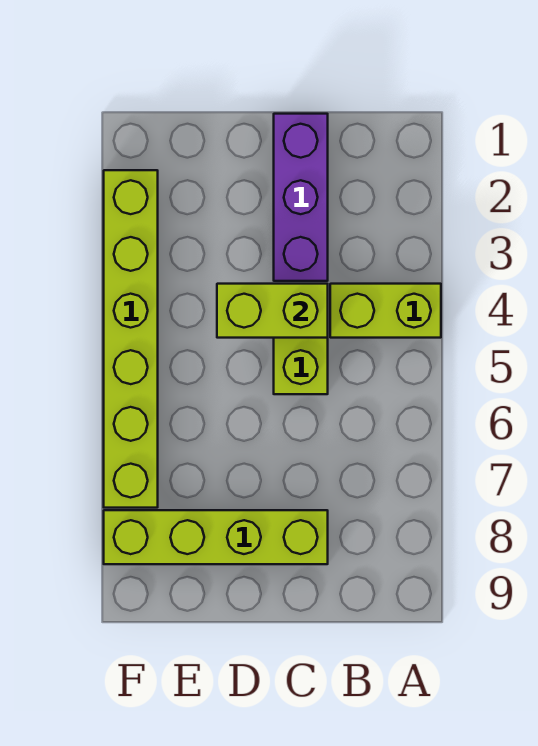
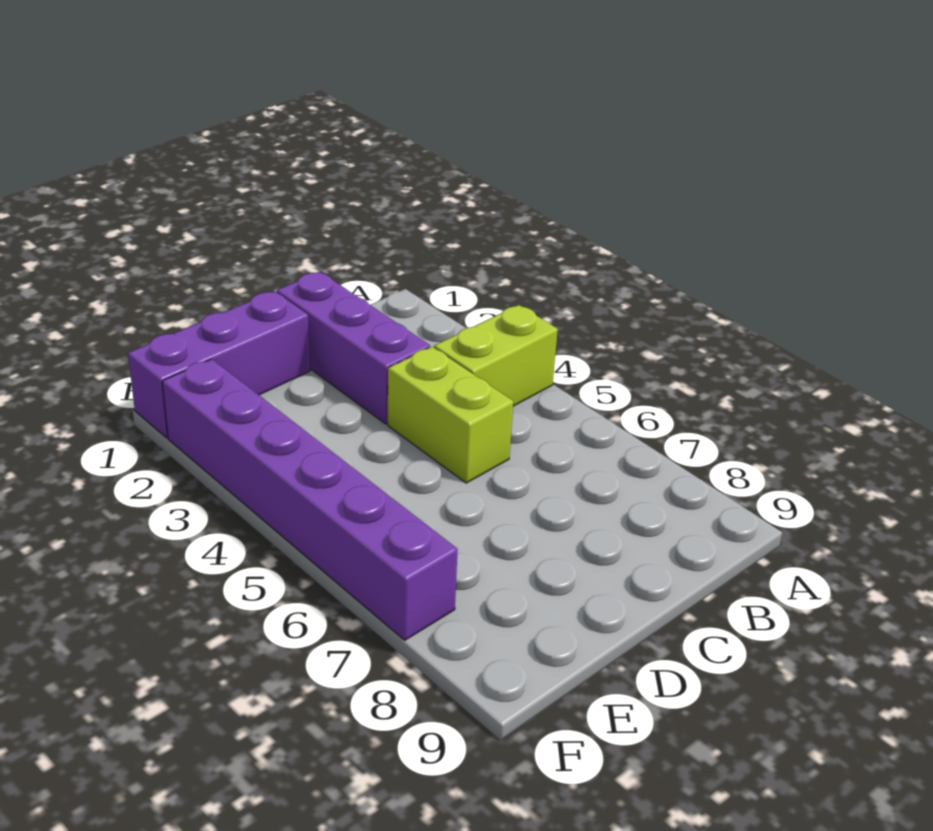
lime brick C4:D4 level 2 -> none
lime brick C8:F8 level 1 -> none
none -> purple brick D1:F1 level 1
lime brick F2:F7 level 1 -> purple brick F2:F7 level 1

